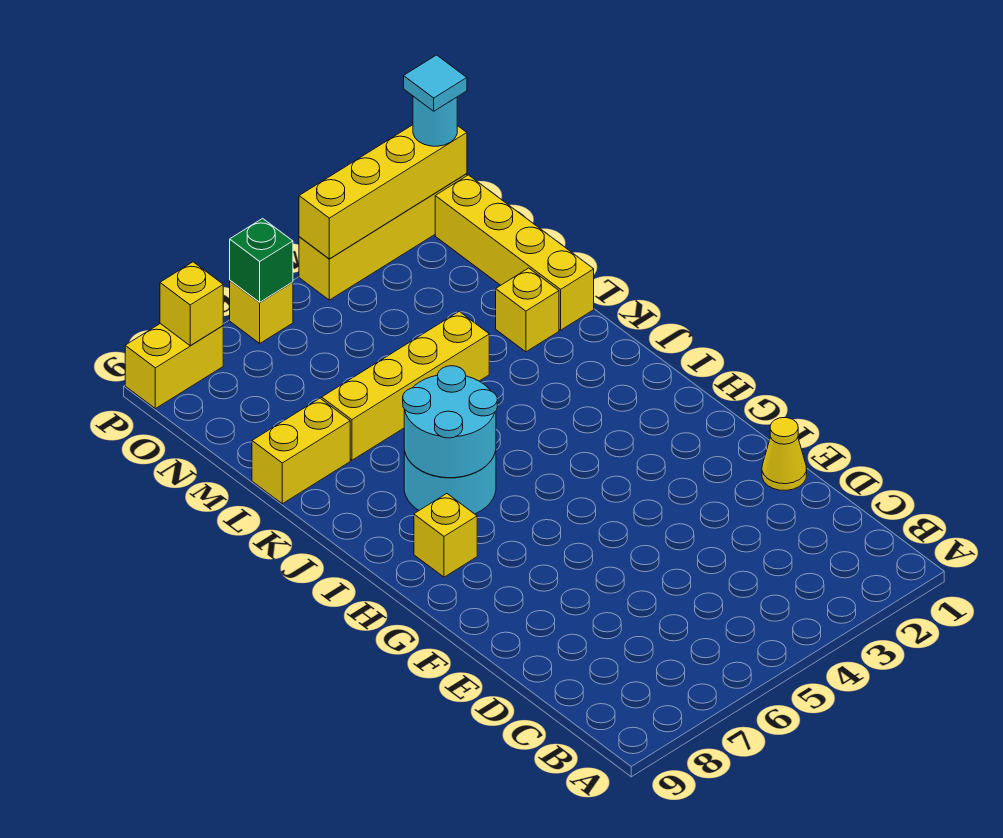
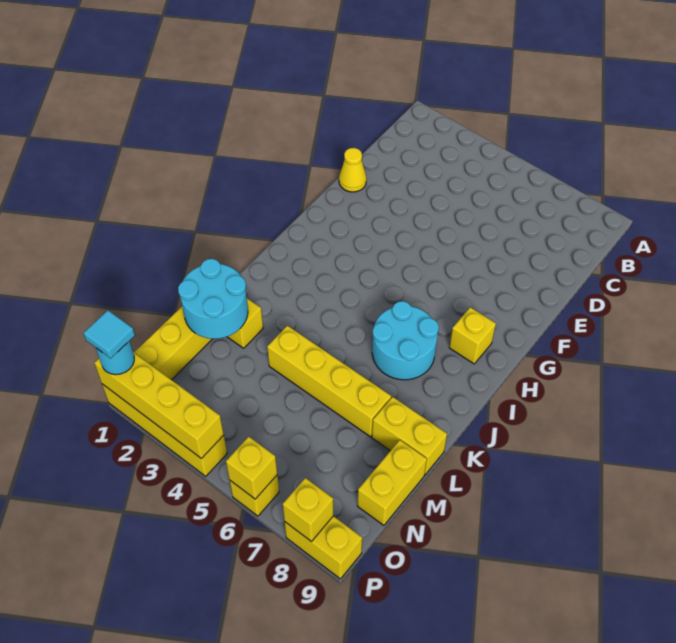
cyan round brick I6:J7 level 2 -> cyan round brick L1:M2 level 2
none -> yellow brick M9:N9 level 1
green brick P6 level 2 -> yellow brick P6 level 2

